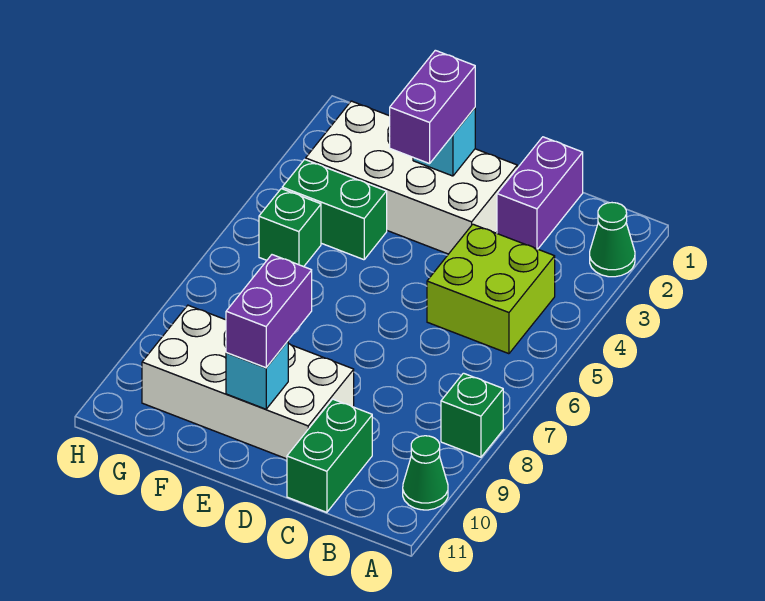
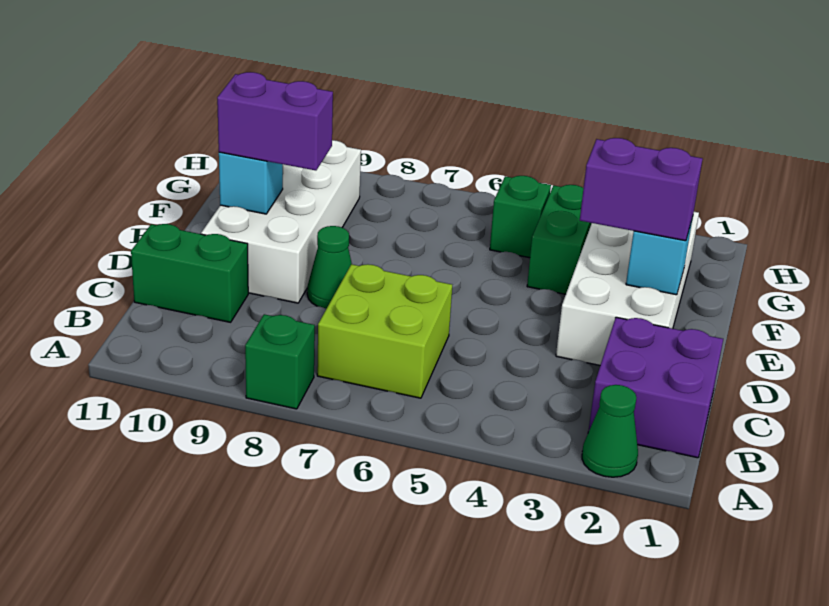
green cone A10 level 1 -> green cone D8 level 1
lime brick B4:C5 level 1 -> lime brick B6:C7 level 1
purple brick C1:C2 level 1 -> purple brick B1:C2 level 1

